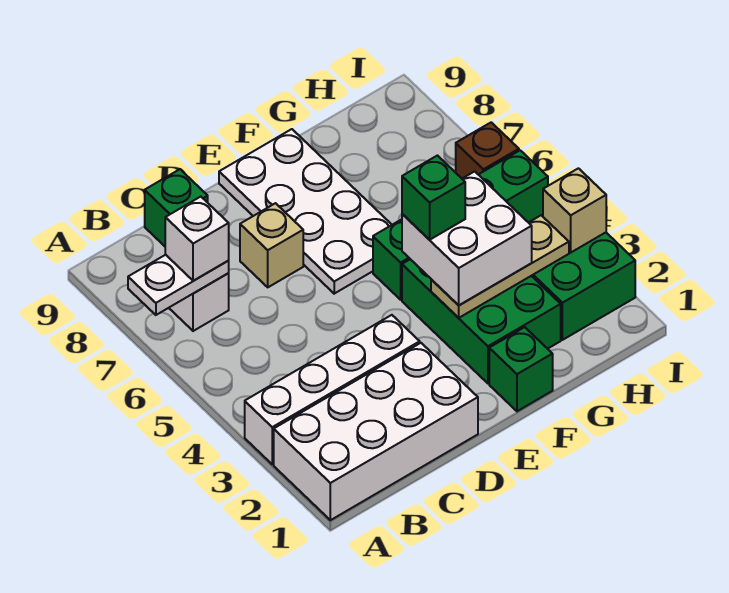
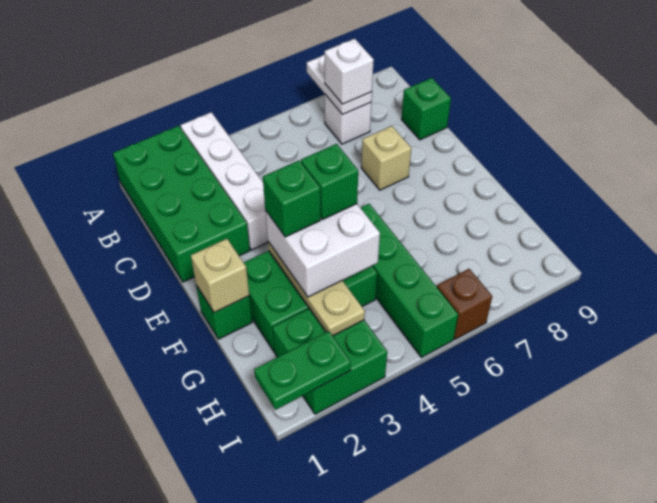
white brick A1:D2 level 1 -> green brick A1:D2 level 1
white plate E6:F9 level 1 -> none
none -> green brick F3 level 4
none -> green plate I1:I2 level 2
tan brick I3 level 2 -> tan brick F1 level 2

